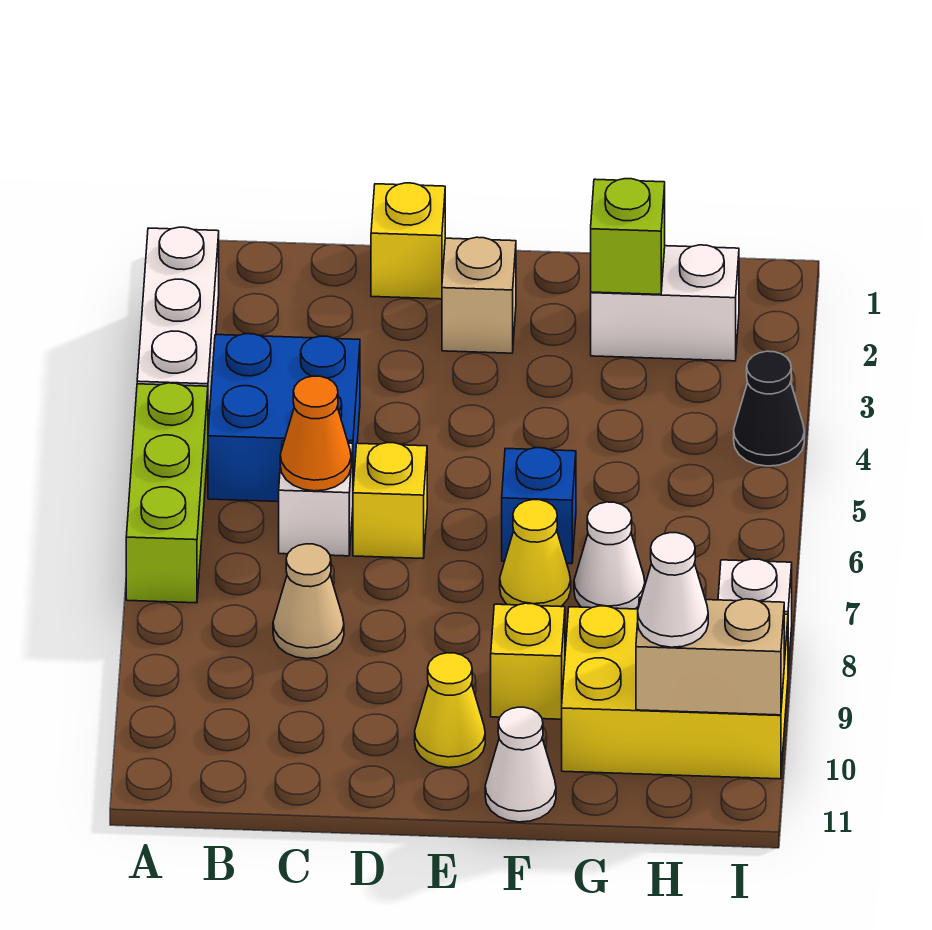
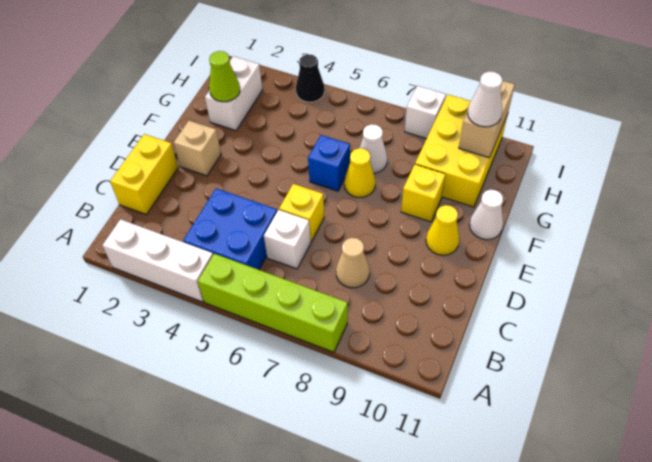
lime brick A5:A7 level 1 -> lime brick A5:A8 level 1
orange cone C6 level 2 -> none
yellow brick D1 level 1 -> yellow brick C1:D1 level 1
lime brick G2 level 2 -> lime cone G2 level 2

